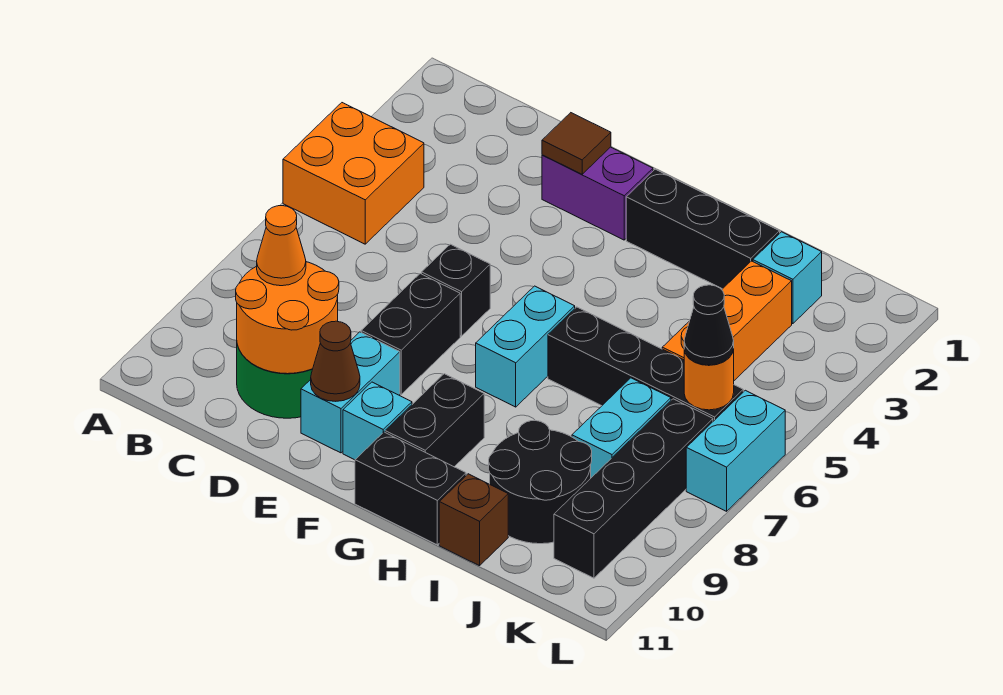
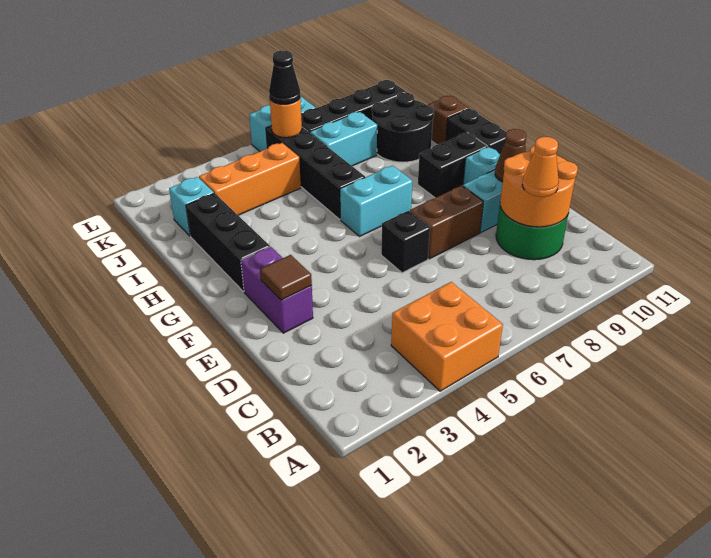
black brick E7:E8 level 1 -> brown brick E7:E8 level 1

